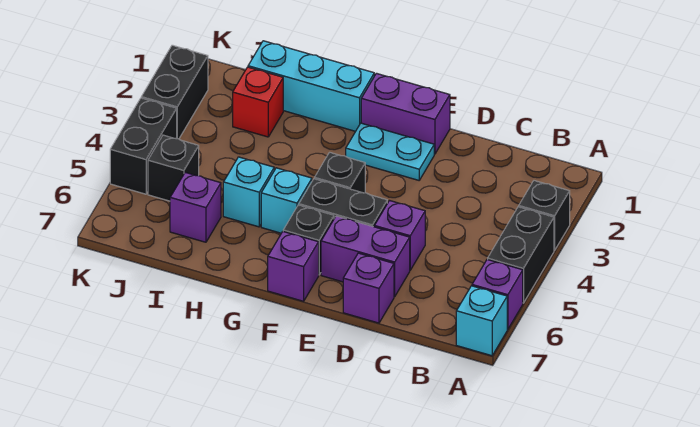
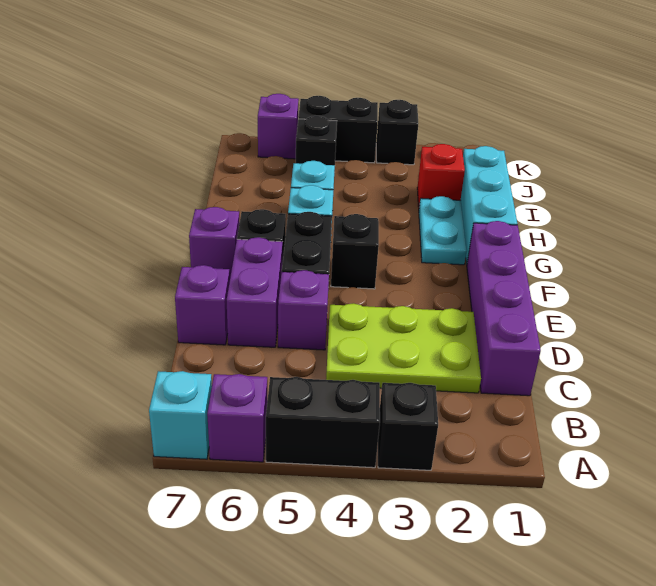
none -> lime plate C2:D4 level 1
purple brick E1:F1 level 1 -> purple brick C1:F1 level 1
cyan plate E2:F2 level 1 -> cyan plate G2:H2 level 1
purple brick I6 level 1 -> purple brick K6 level 1
black brick K2:K3 level 1 -> black brick K3 level 1

